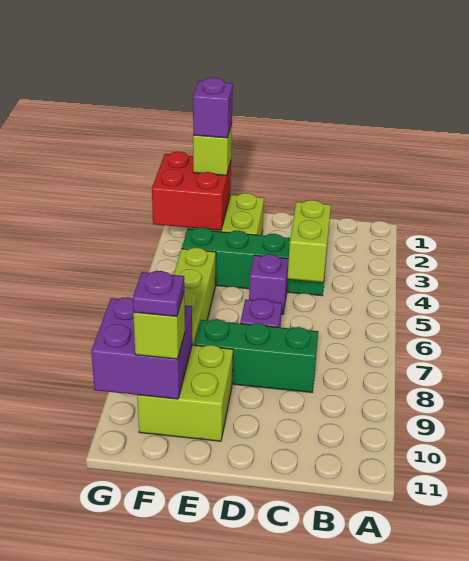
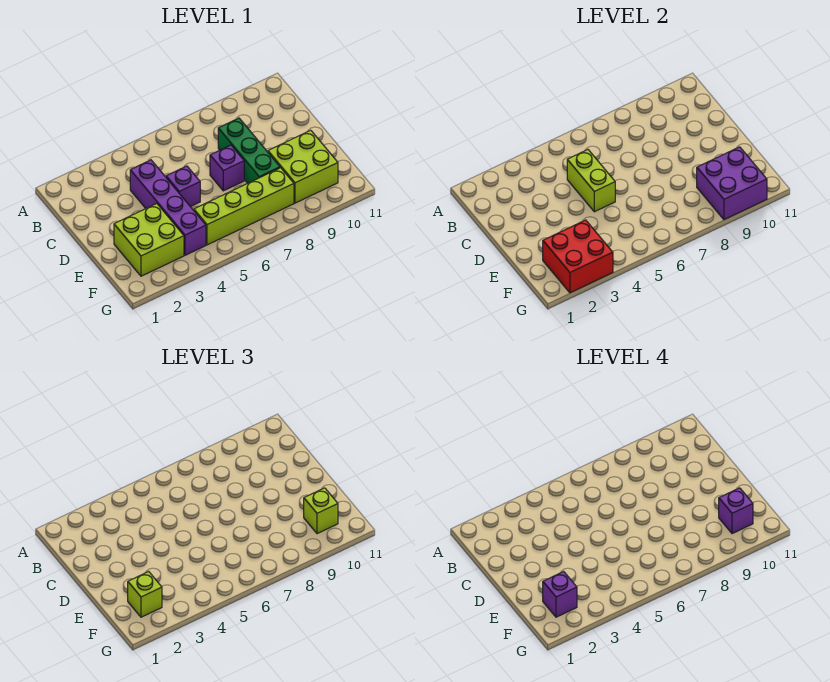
green brick C4:F4 level 1 -> purple brick C4:F4 level 1
lime brick C4:C5 level 2 -> lime brick C5:D5 level 2
purple plate F10 level 4 -> purple brick F10 level 4

